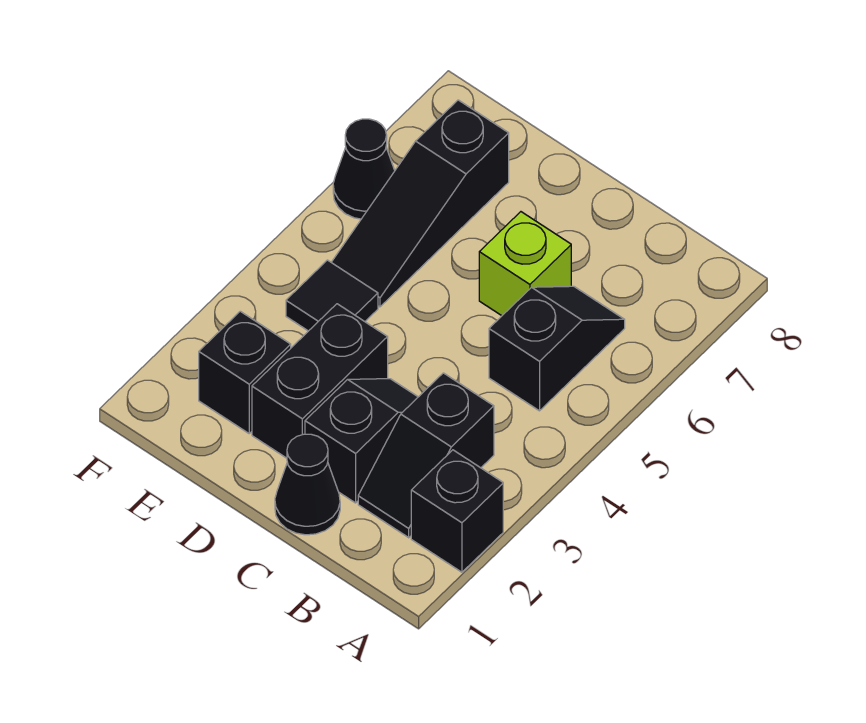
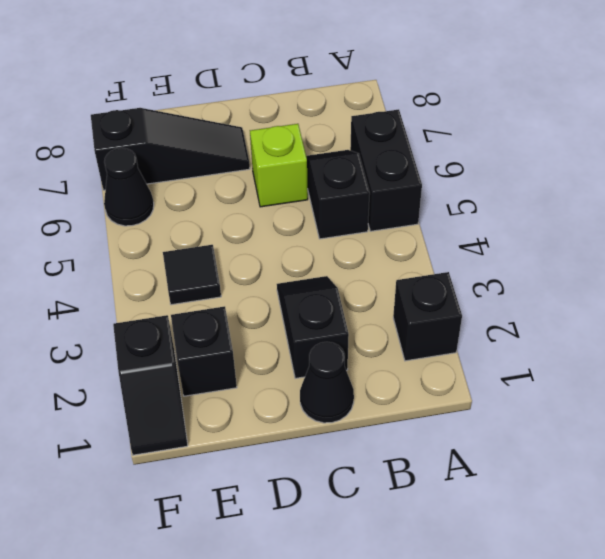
black slope B2:B3 level 1 top 3 -> black slope F1:F2 level 1 top 2
black brick D2:D3 level 1 -> black brick A5:A6 level 1
black slope E5:E7 level 1 top 7 -> black slope D7:F7 level 1 top F

